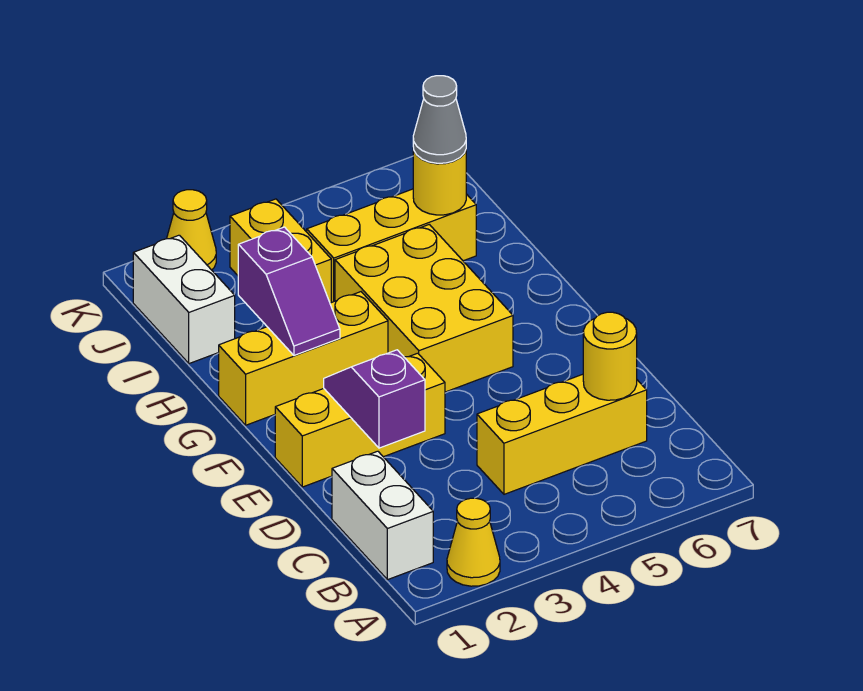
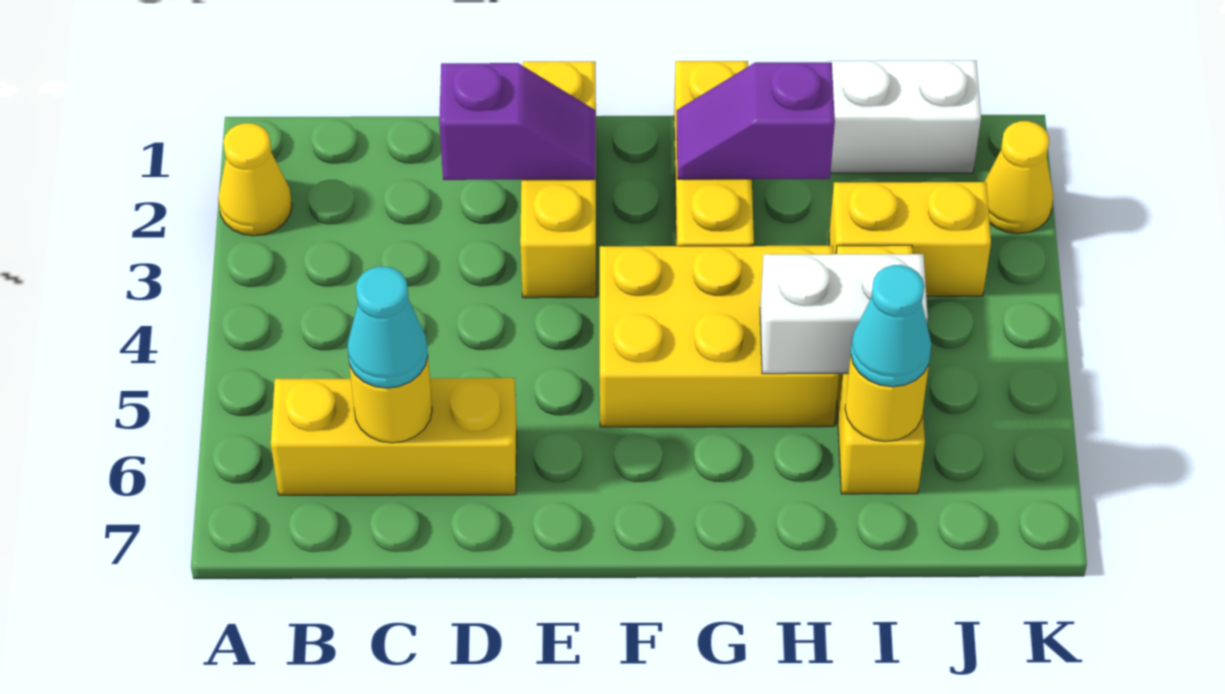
white brick B1:C1 level 1 -> white brick H5:I5 level 2
yellow brick C4:C6 level 1 -> yellow brick B6:D6 level 1
none -> cyan cone C6 level 3
grey cone I6 level 3 -> cyan cone I6 level 3

